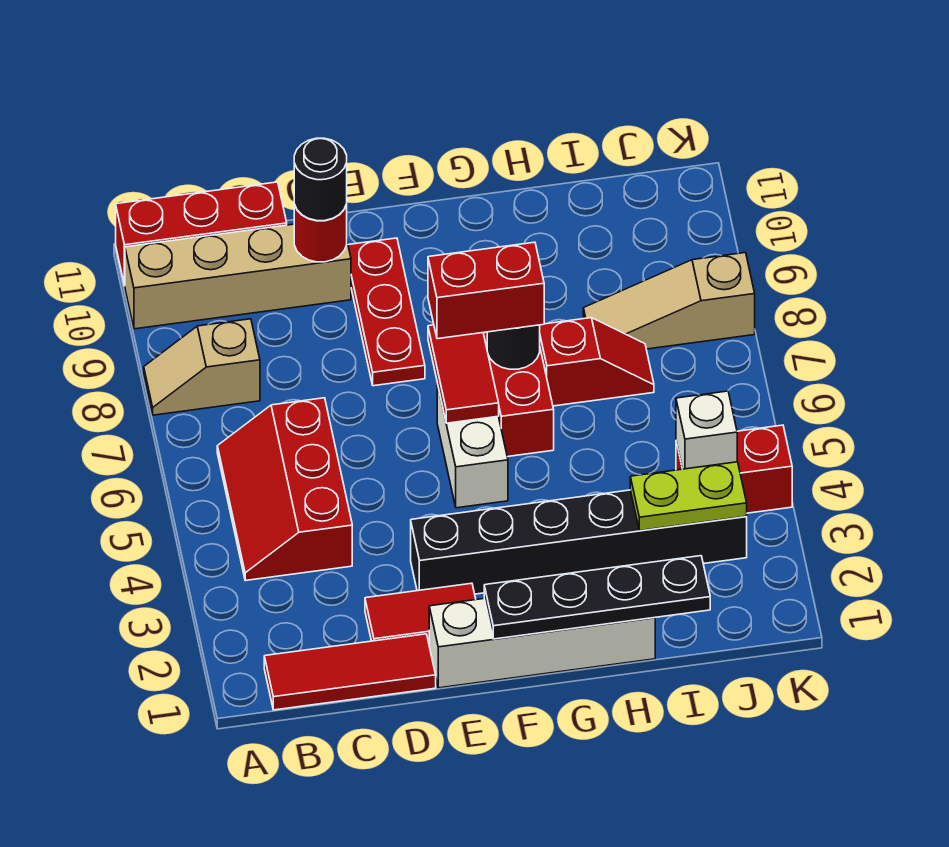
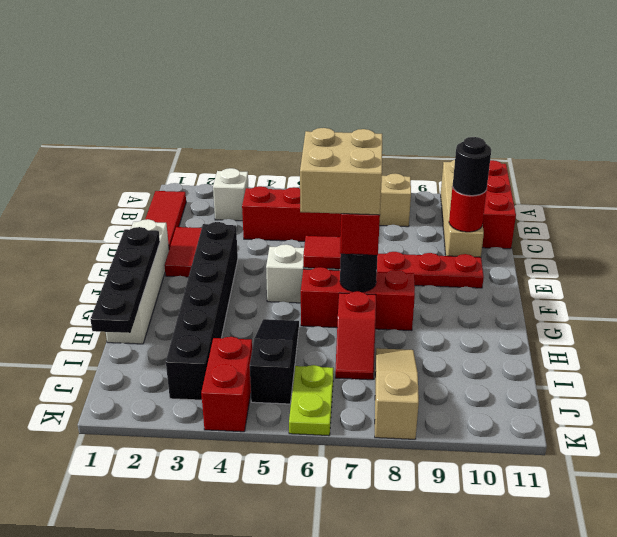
none -> tan brick F6:G7 level 4
none -> black slope H5:J5 level 1 top J
lime plate I3:J3 level 2 -> lime plate J6:K6 level 1
white brick J4 level 2 -> white brick B3 level 1

